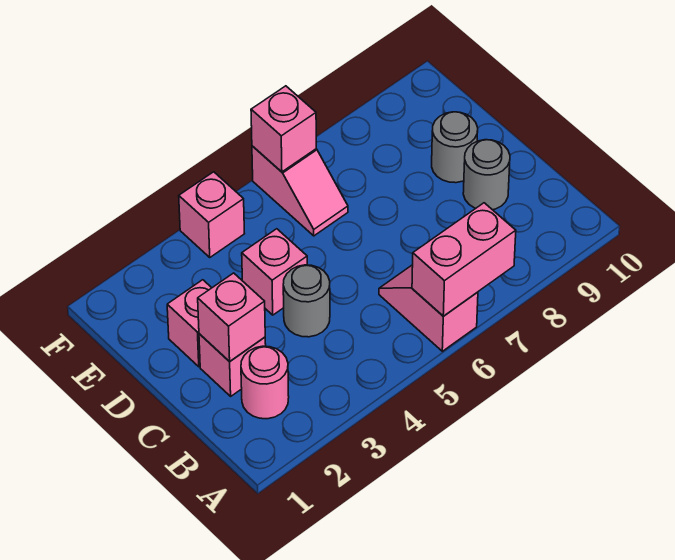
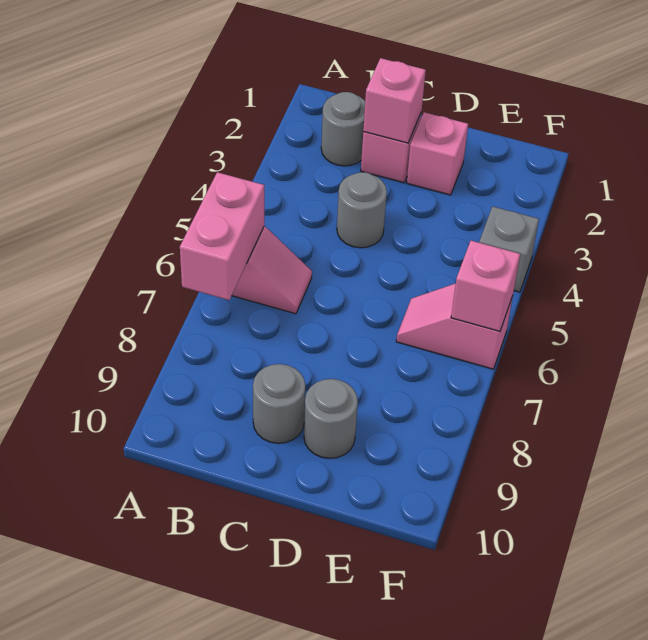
pink round brick B2 level 1 -> grey round brick B2 level 1
pink brick D4 level 1 -> none
pink brick F4 level 1 -> grey brick F4 level 1

